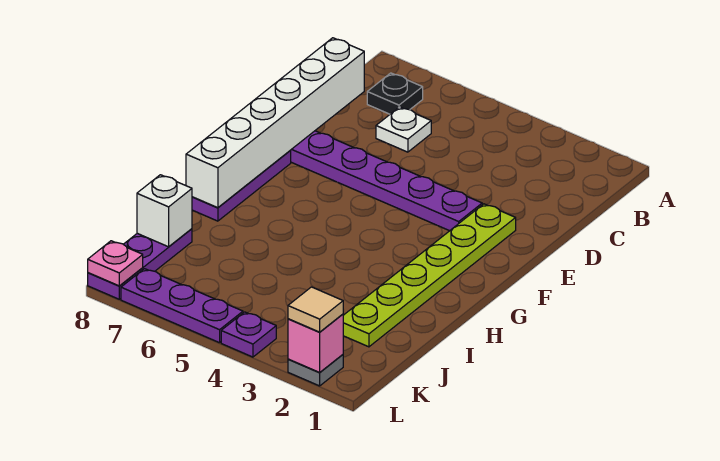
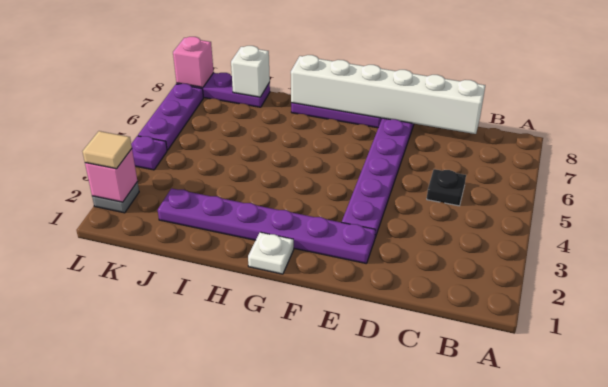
black plate B7 level 1 -> black plate C5 level 1
white plate C6 level 1 -> white plate G1 level 1
lime plate E2:J2 level 1 -> purple plate E2:J2 level 1
pink plate L8 level 2 -> pink brick L8 level 2

